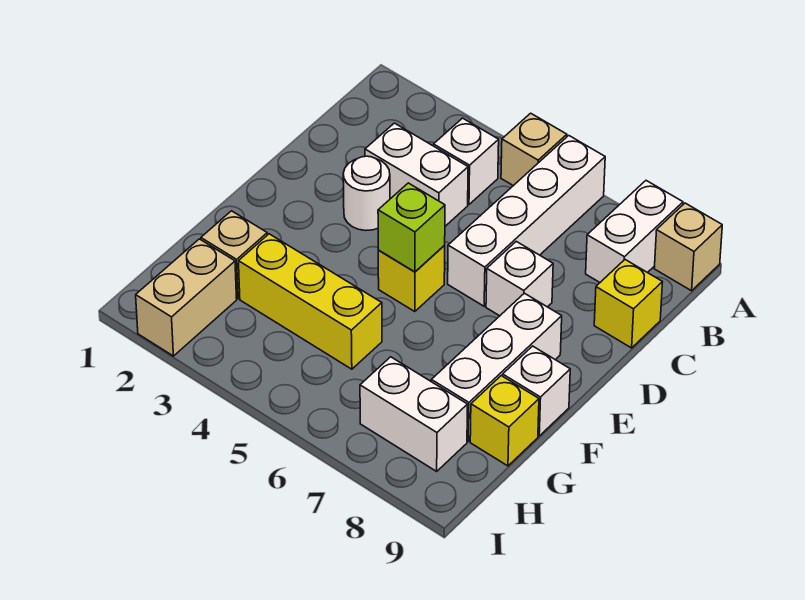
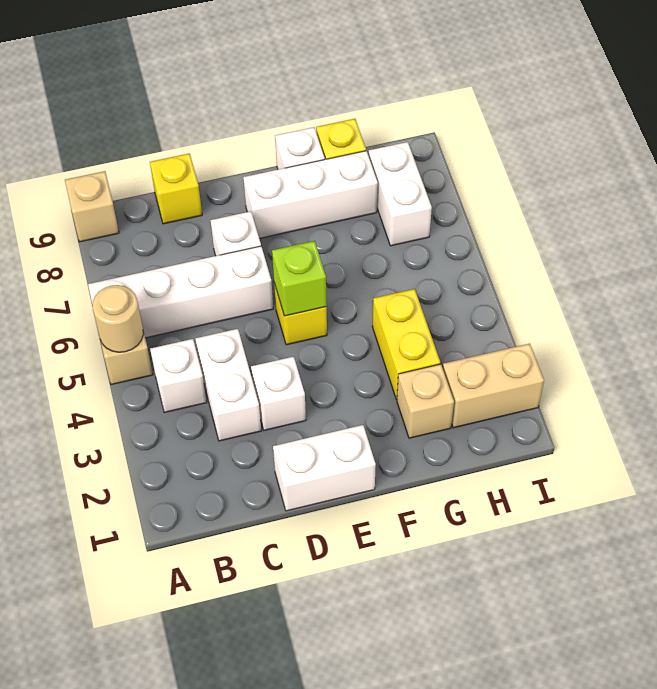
none -> tan round brick A5 level 2
white brick A8:B8 level 1 -> white brick D1:E1 level 1
white round brick D3 level 1 -> white brick D3 level 1
yellow brick G3:G5 level 1 -> yellow brick G3:G4 level 1

